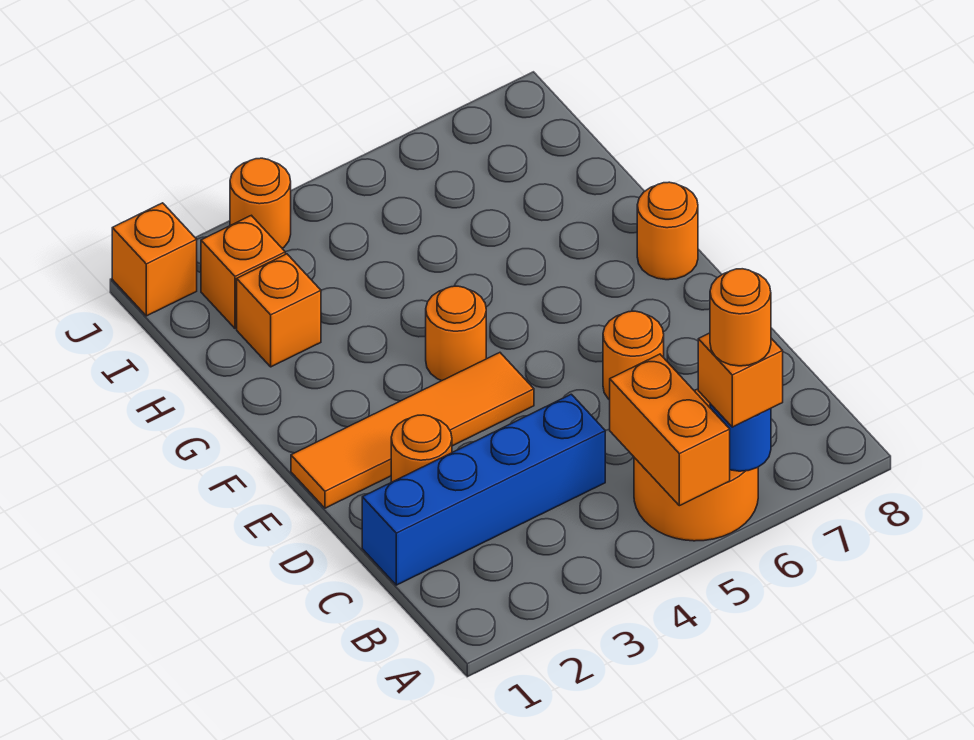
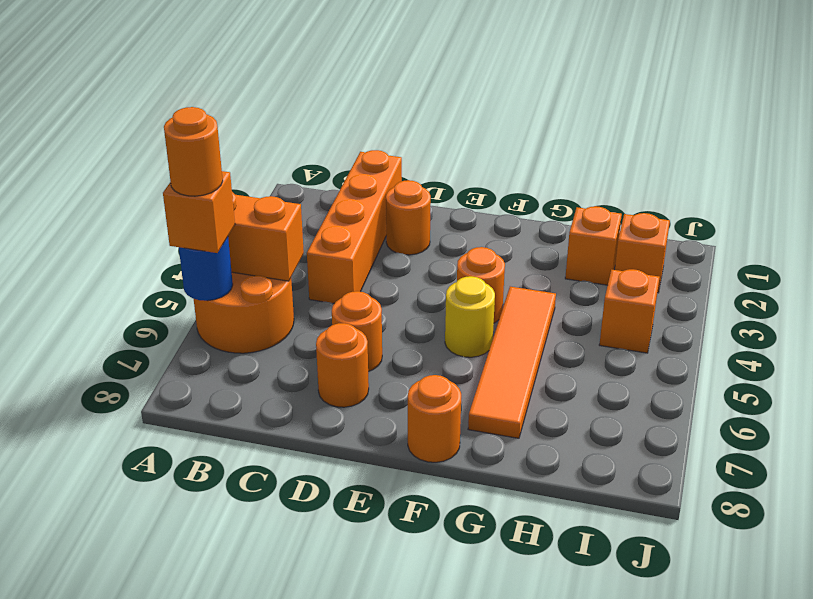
blue brick C1:C4 level 1 -> orange brick C1:C4 level 1
orange tile E1:E4 level 1 -> orange tile G4:G7 level 1
none -> yellow round brick F5 level 1
orange brick J1 level 1 -> orange brick I4 level 1
orange round brick J3 level 1 -> orange round brick D7 level 1

